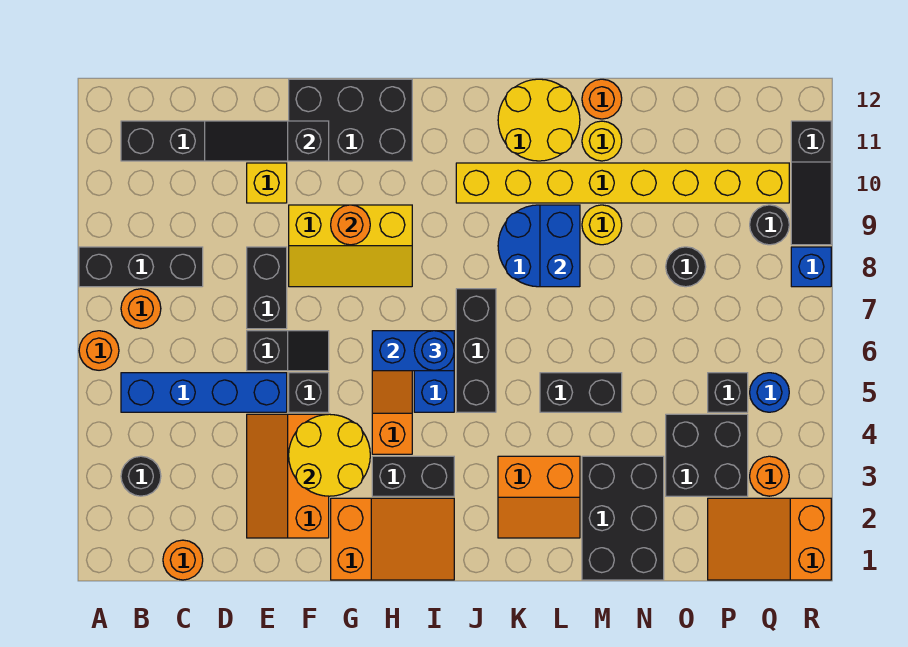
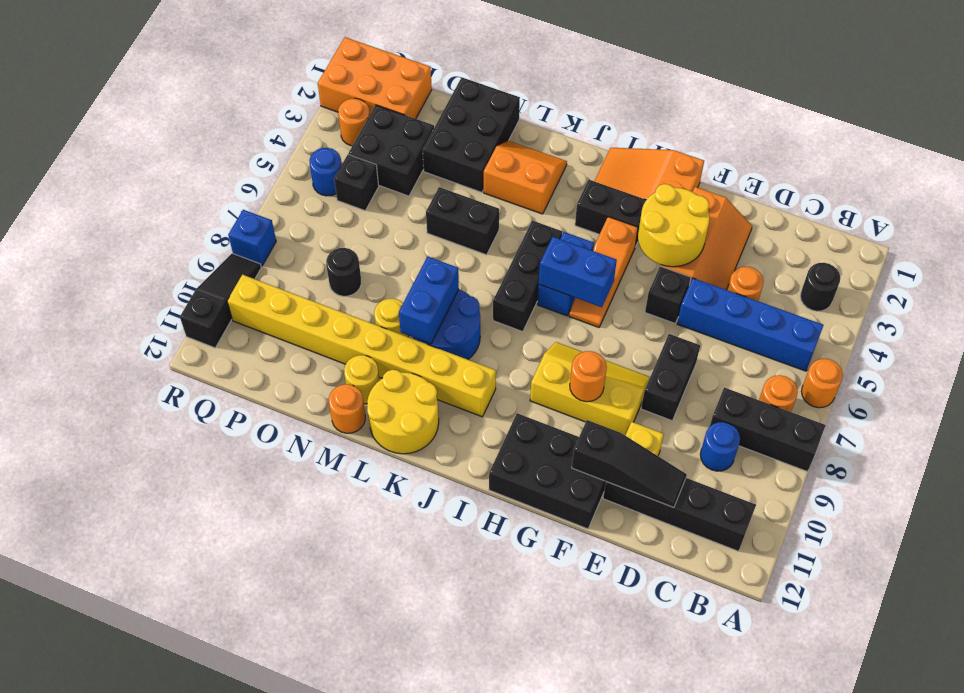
orange round brick C1 level 1 -> orange round brick D4 level 1
black slope E6:F6 level 1 top E -> none
blue round brick I6 level 3 -> blue round brick C9 level 1
orange slope P1:R2 level 1 top R -> orange brick P1:R2 level 1
black round brick Q9 level 1 -> none

